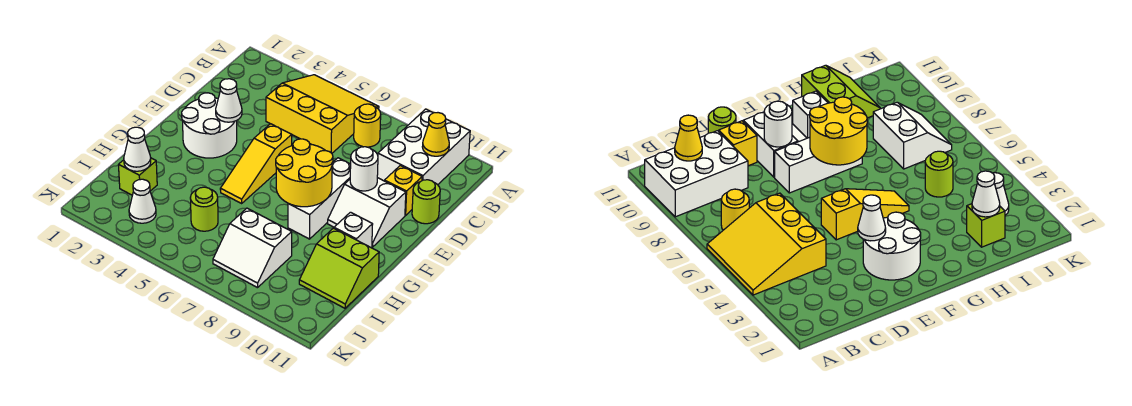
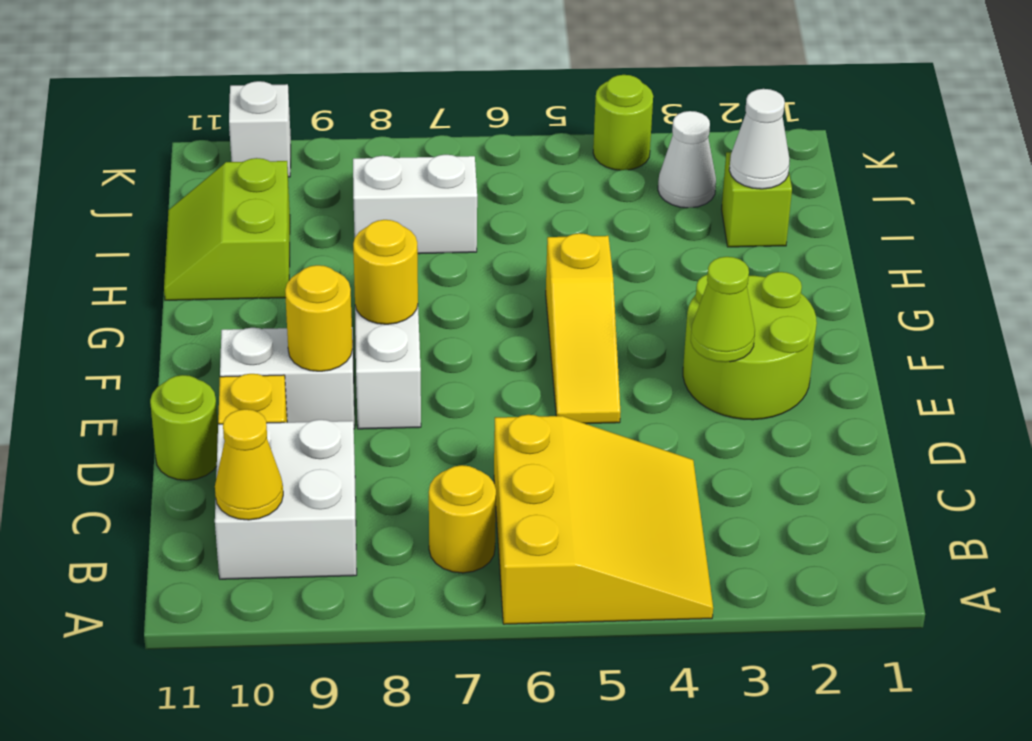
yellow slope A4:C6 level 1 top C -> yellow slope A4:C6 level 1 top 6
white brick A9:C10 level 1 -> white brick B9:C10 level 1
white round brick E2:F3 level 1 -> lime round brick E2:F3 level 1
white cone E3 level 2 -> lime cone E3 level 2
yellow slope E5:G5 level 1 top E -> yellow slope E5:G5 level 1 top G
white round brick E9 level 2 -> yellow round brick E9 level 2
yellow round brick F7:G8 level 2 -> yellow round brick F8 level 2
white brick G10 level 1 -> white brick K10 level 1
lime slope H10:I11 level 1 top H -> lime slope H10:I11 level 1 top 10
lime round brick I5 level 1 -> lime round brick K4 level 1

